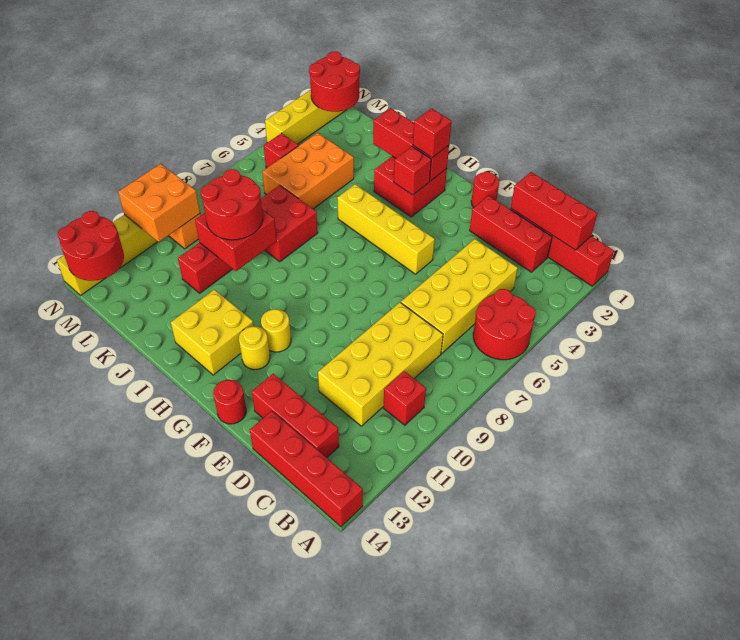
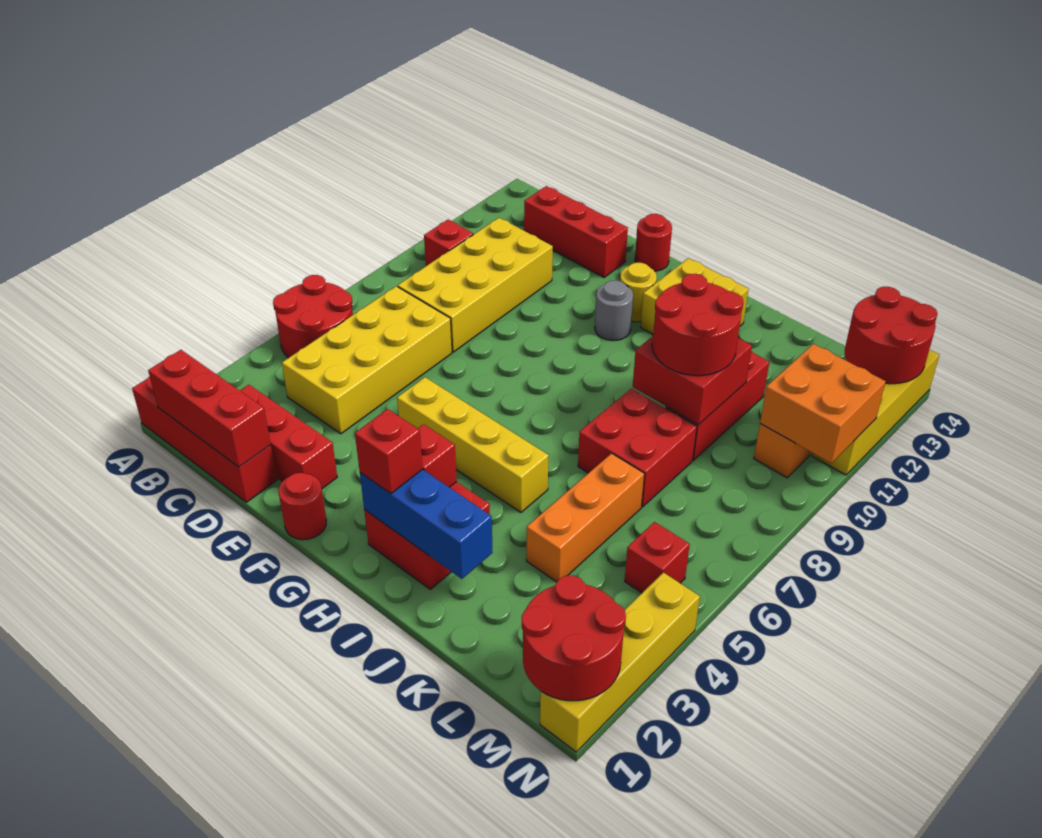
red brick A14:D14 level 1 -> none
yellow round brick G11 level 1 -> grey round brick G11 level 1
red brick H2:J2 level 2 -> blue brick H2:J2 level 2
orange brick K4:L6 level 1 -> orange brick K4:K6 level 1

